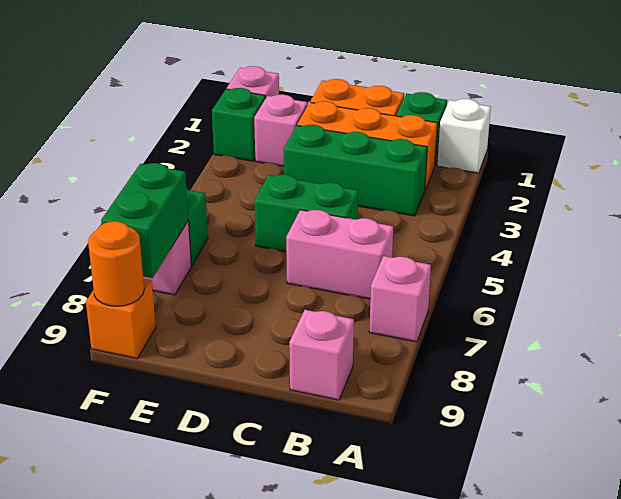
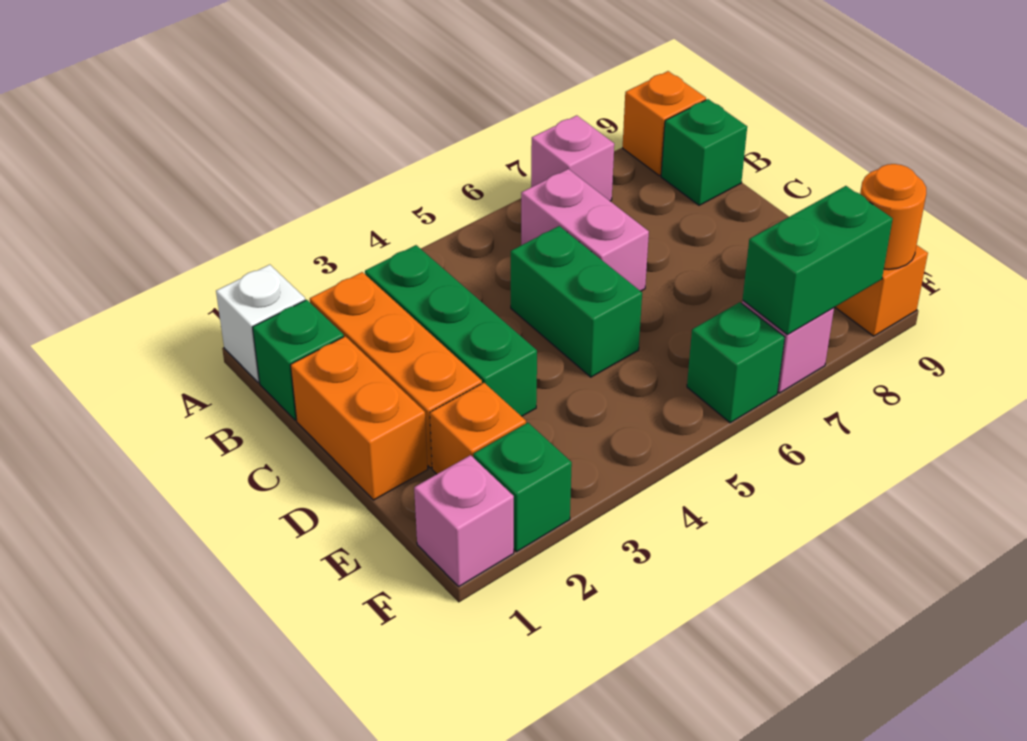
none -> orange brick A9 level 1
pink brick B9 level 1 -> green brick B9 level 1
pink brick E2 level 1 -> orange brick E2 level 1

